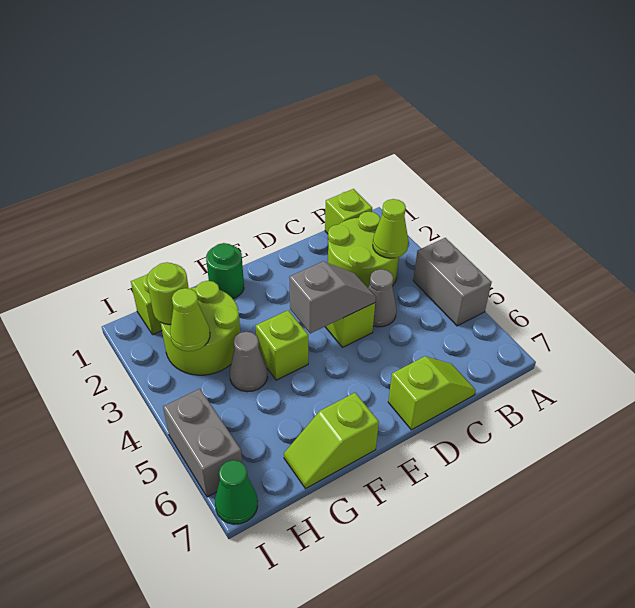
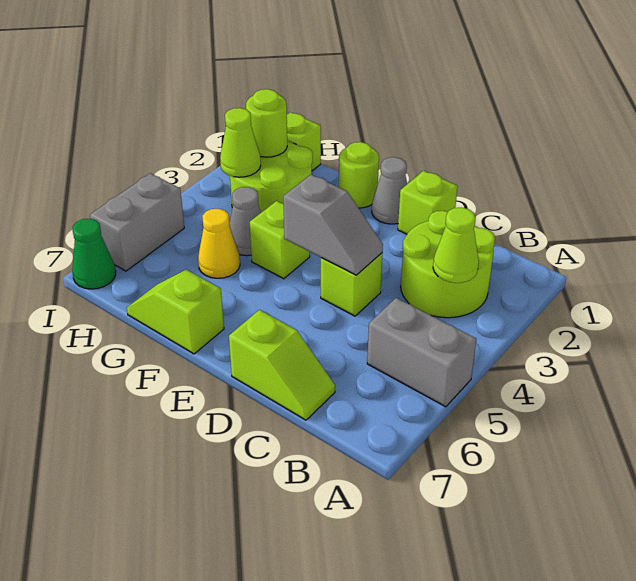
grey brick A4:A5 level 1 -> grey brick A5:B5 level 1
lime brick B1 level 1 -> lime brick D1 level 1
grey cone C4 level 1 -> grey cone E1 level 1
green round brick F1 level 1 -> lime round brick F1 level 1
none -> yellow cone G5 level 1

